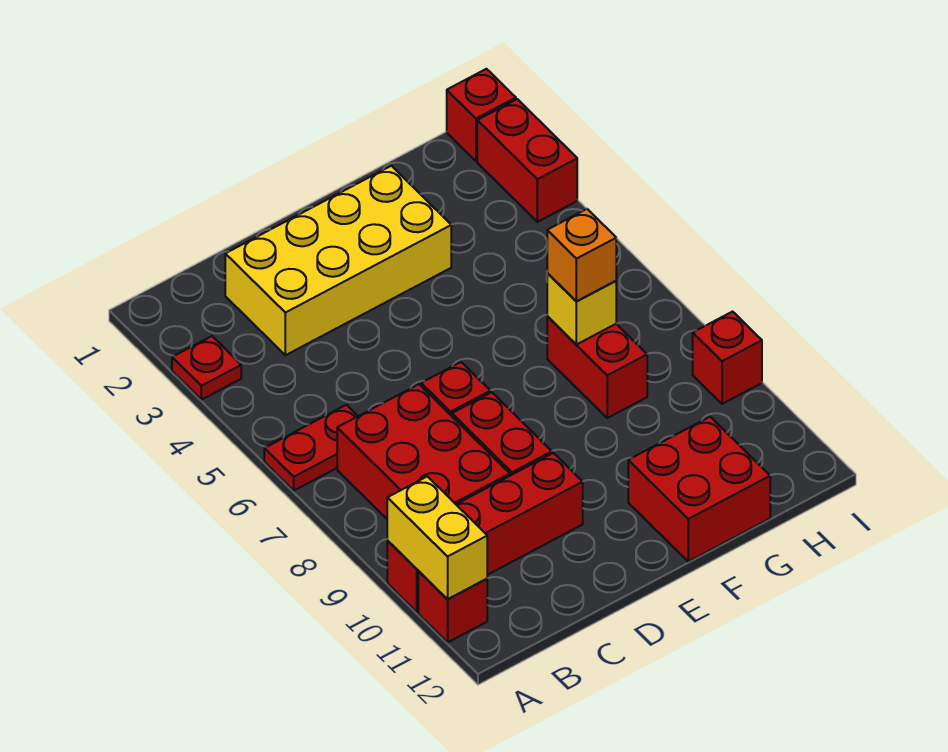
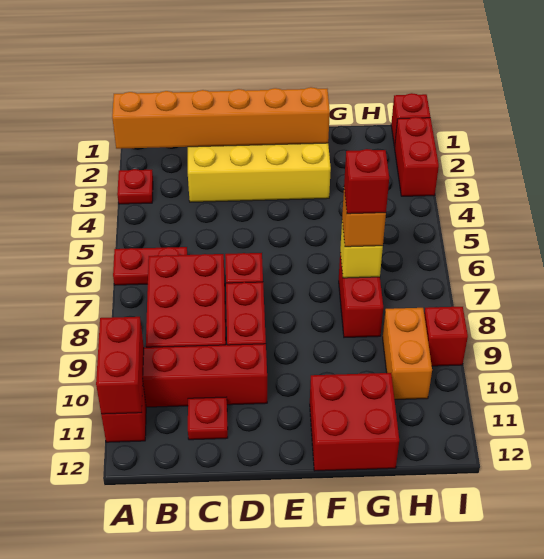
none -> orange brick A2:F2 level 2
yellow brick A10:A11 level 2 -> red brick A10:A11 level 2
none -> red plate C11 level 1
none -> red brick G7 level 4
none -> orange brick H9:H10 level 1

